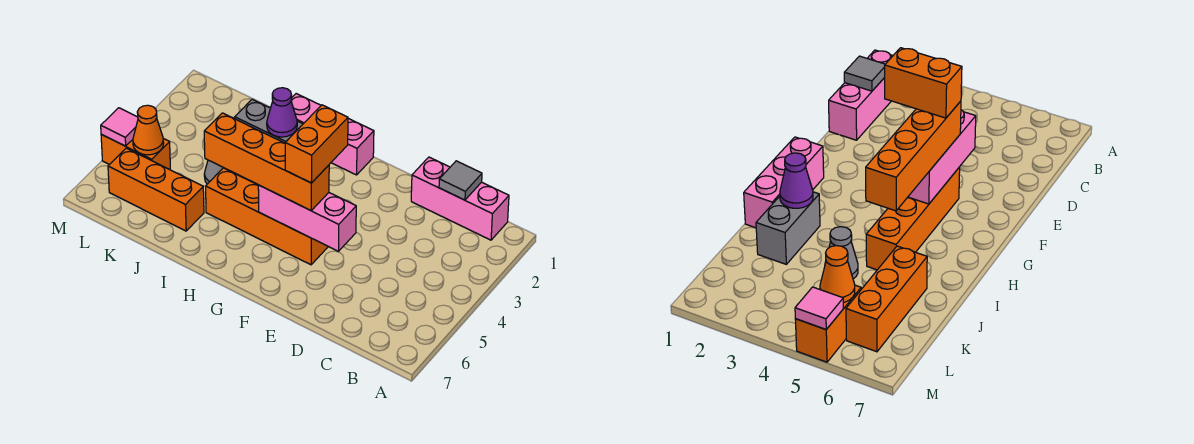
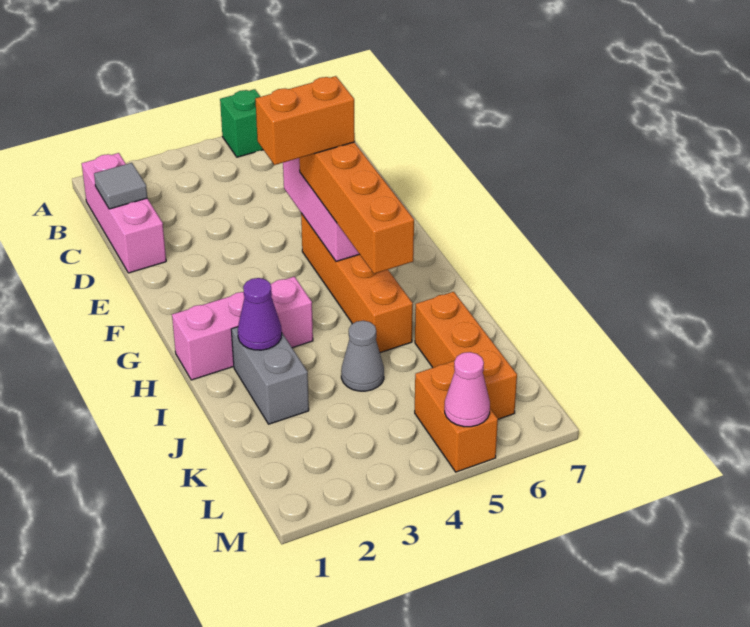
none -> green brick A5 level 1
pink brick G1:I1 level 1 -> pink brick H1:H3 level 1
orange cone L5 level 2 -> none
pink tile M5 level 2 -> pink cone M5 level 2

